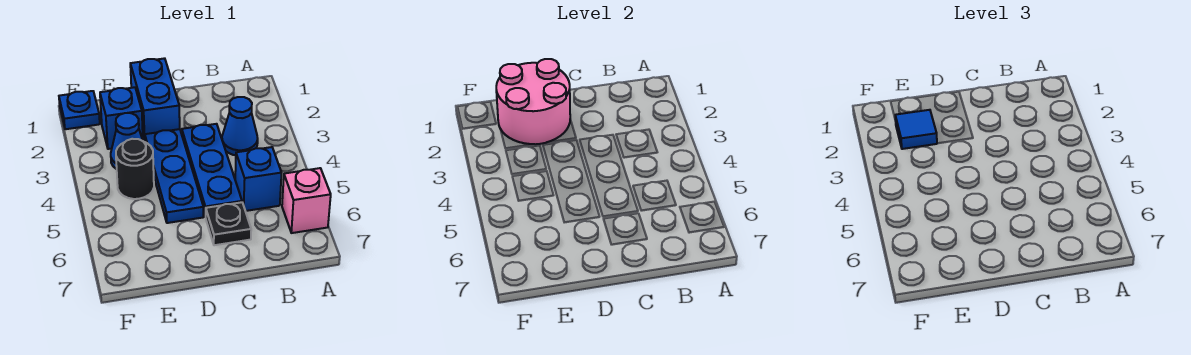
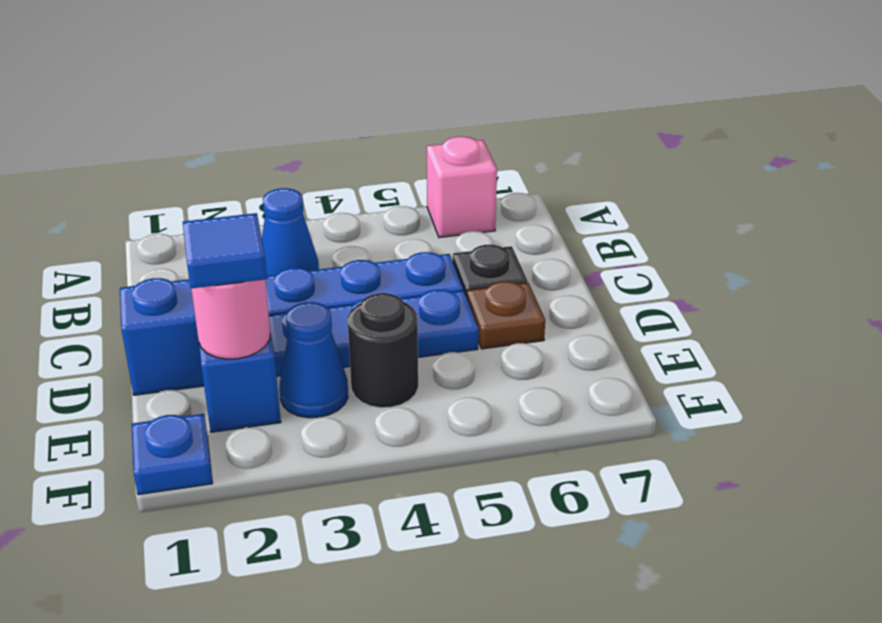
blue brick B5 level 1 -> none
pink round brick D1:E2 level 2 -> pink round brick E2 level 2
none -> brown plate D6 level 1

